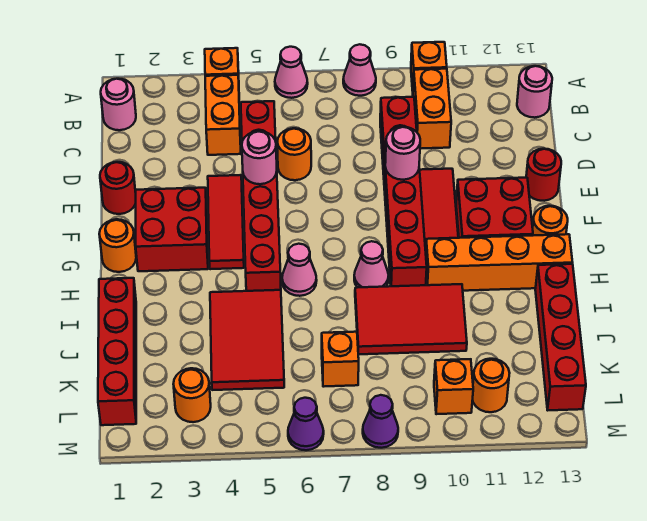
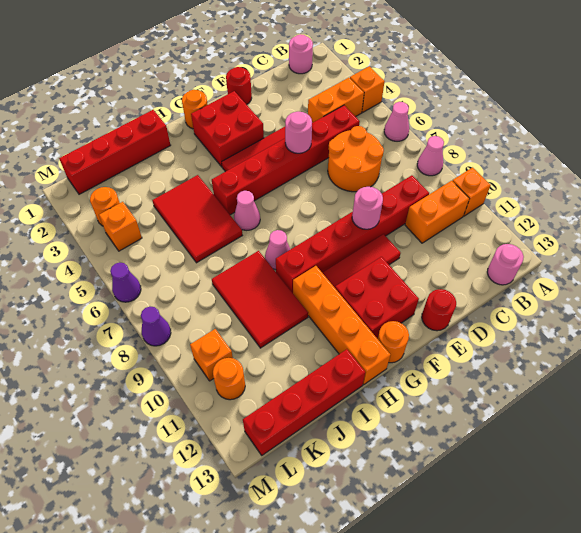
orange round brick D6 level 1 -> orange round brick C6:D7 level 1
red tile I4:K5 level 1 -> red tile I4:J6 level 1
orange brick K7 level 1 -> orange brick L4 level 1

